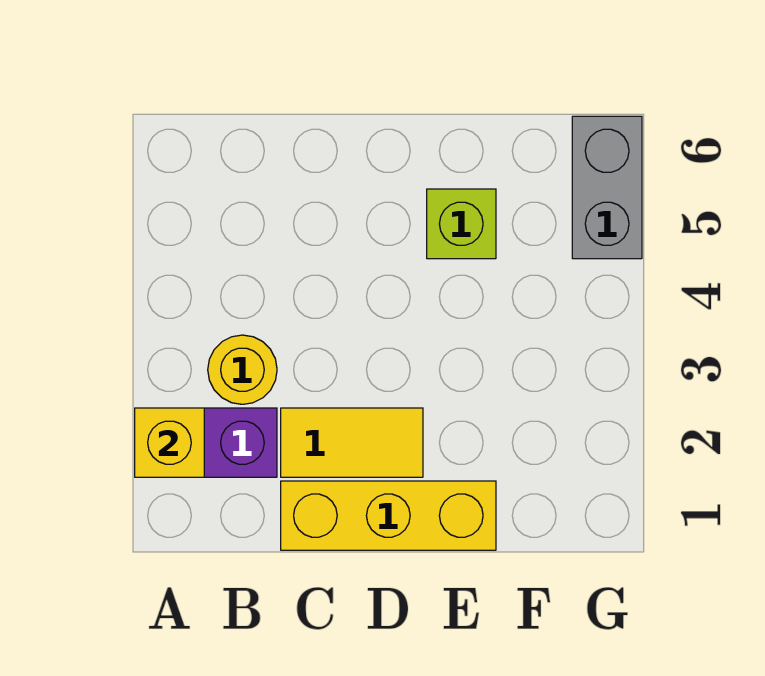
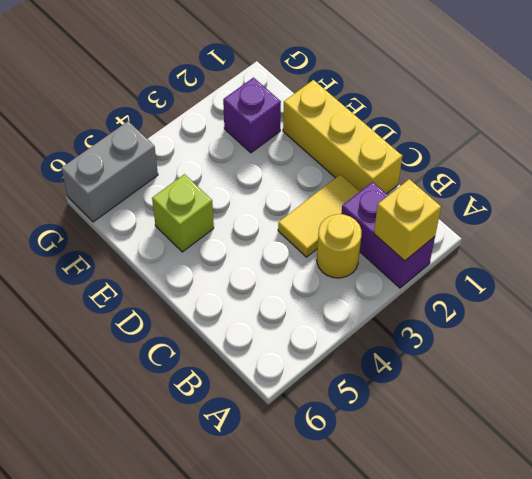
yellow tile C2:D2 level 1 -> yellow tile C2:C3 level 1
none -> purple brick F2 level 1

